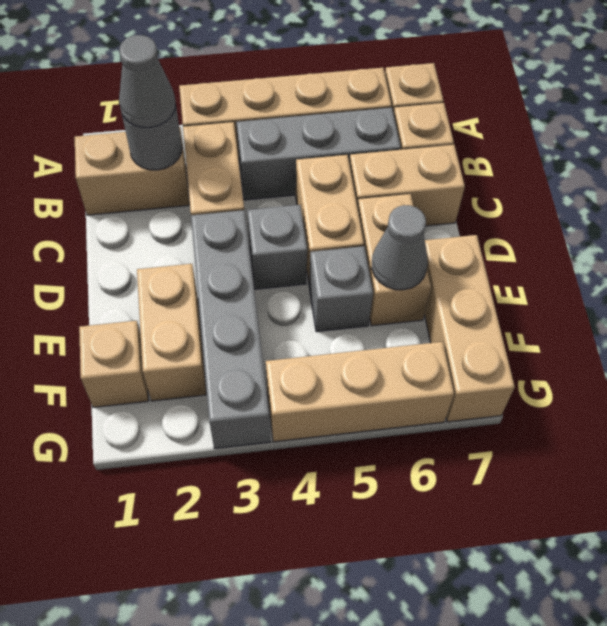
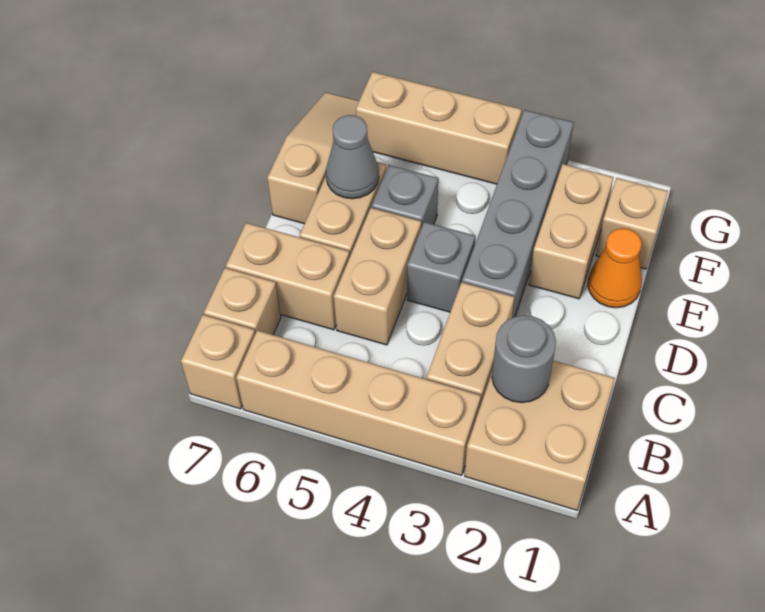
tan brick B1:B2 level 1 -> tan brick A1:B2 level 1
grey cone B2 level 3 -> none
grey brick B4:B6 level 1 -> none
none -> orange cone E1 level 1
tan brick E7:G7 level 1 -> tan slope E7:G7 level 1 top E

